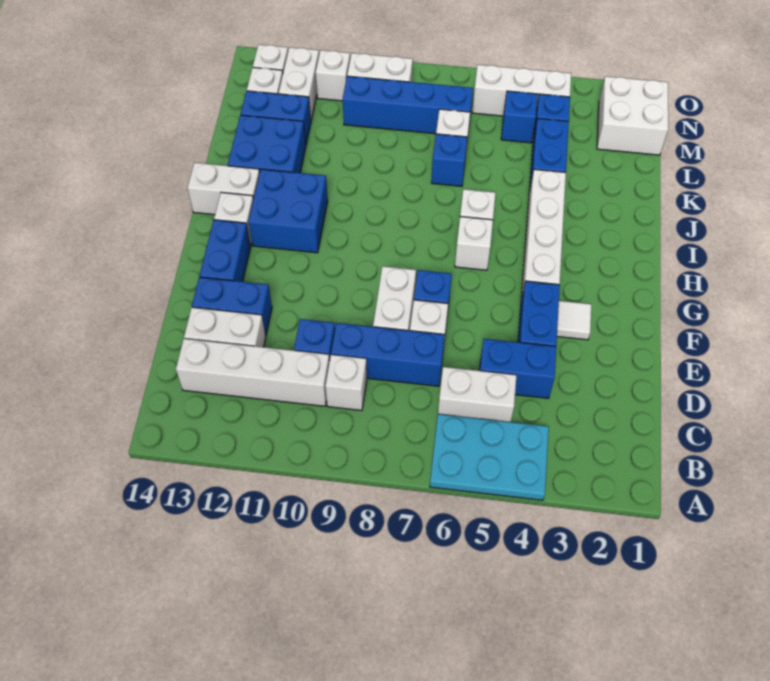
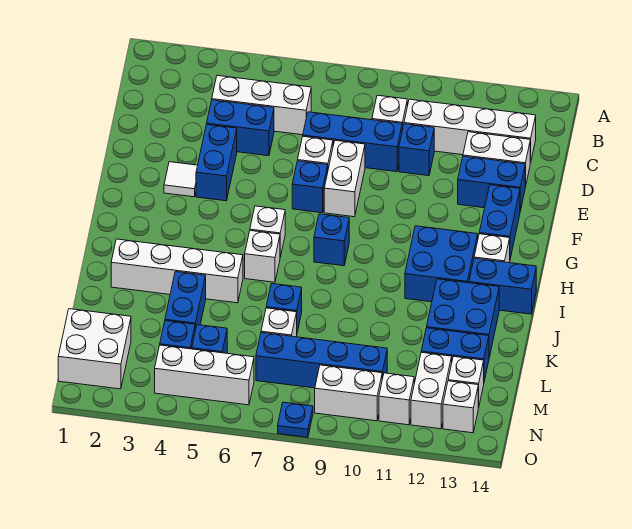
cyan plate A4:B6 level 1 -> none
white brick C5:C6 level 1 -> white brick C4:C6 level 1
white brick G4:J4 level 1 -> white brick J2:J5 level 1
none -> blue brick H8 level 1
white brick I13:I14 level 1 -> blue brick I13:I14 level 1
none -> blue plate O8 level 1

